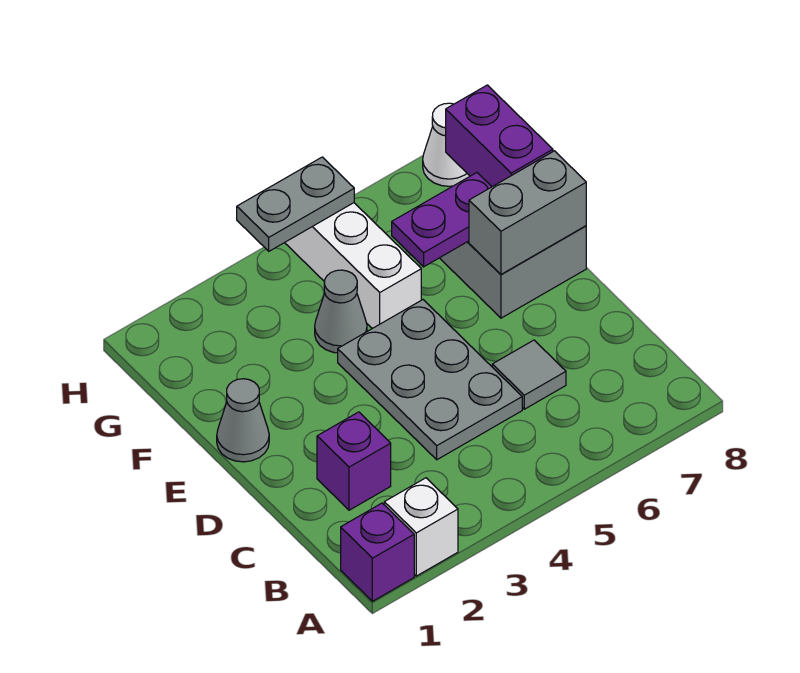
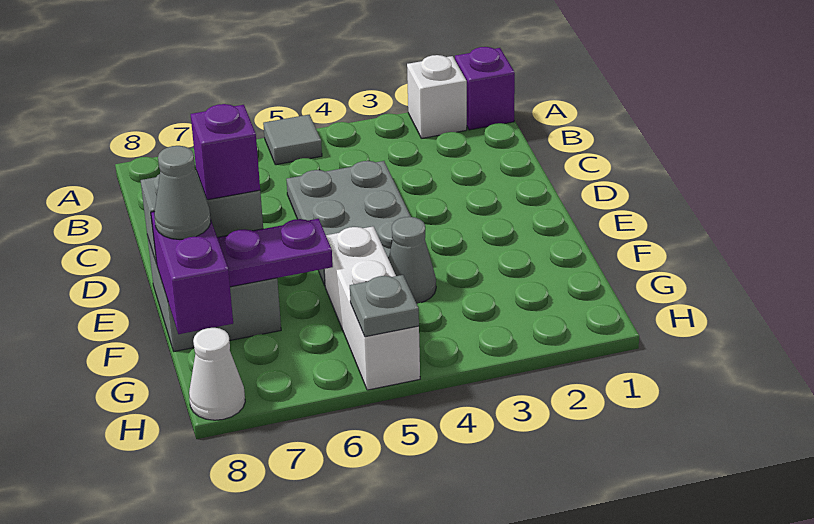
purple brick C2 level 1 -> purple brick E7 level 3
grey tile C6 level 1 -> grey tile A5 level 1
grey cone E1 level 1 -> grey cone F8 level 3
grey plate H4:H5 level 2 -> grey plate H5 level 2

